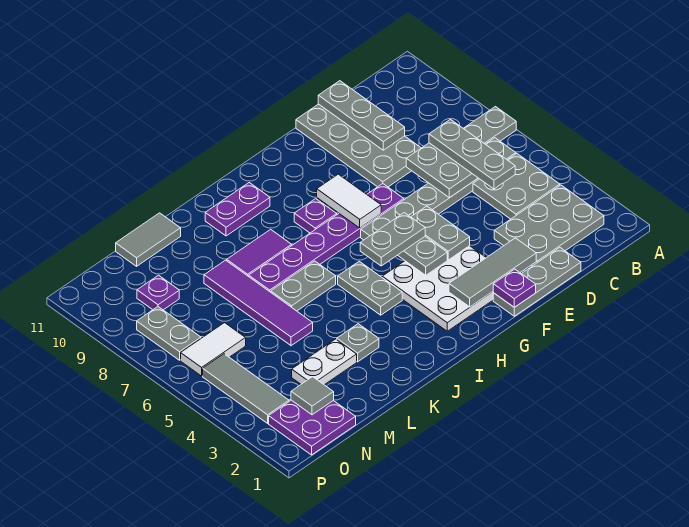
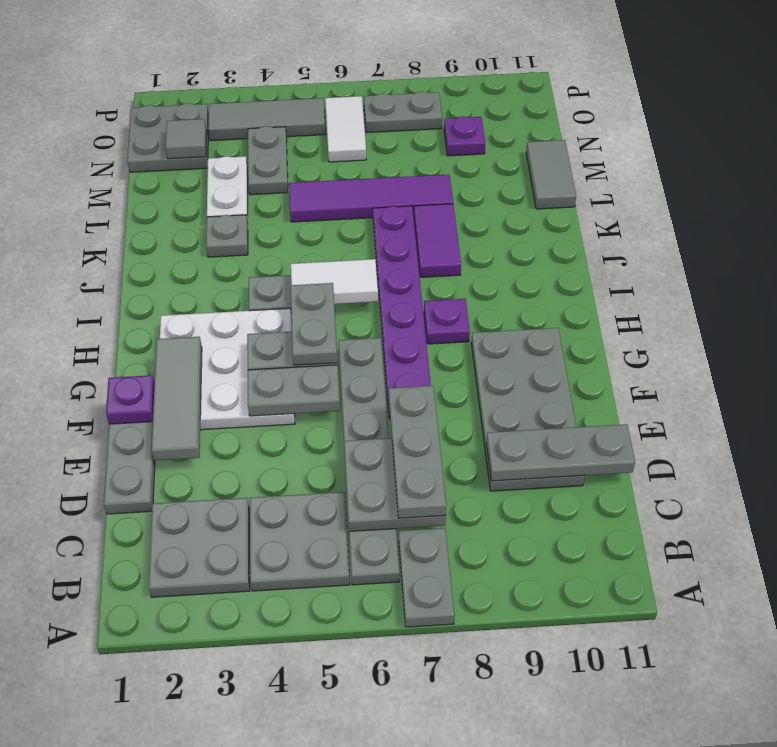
grey plate B2:D3 level 1 -> grey plate B2:C3 level 1
grey plate C5:C7 level 3 -> grey plate C7:E7 level 3
grey plate D8:E11 level 1 -> grey plate D9:G10 level 1
white tile G7:G8 level 2 -> white tile I5:I6 level 2
purple plate I10:J10 level 1 -> none
grey plate J6:K6 level 1 -> grey plate M4:N4 level 1
purple plate N1:O2 level 1 -> grey plate N1:O2 level 1

